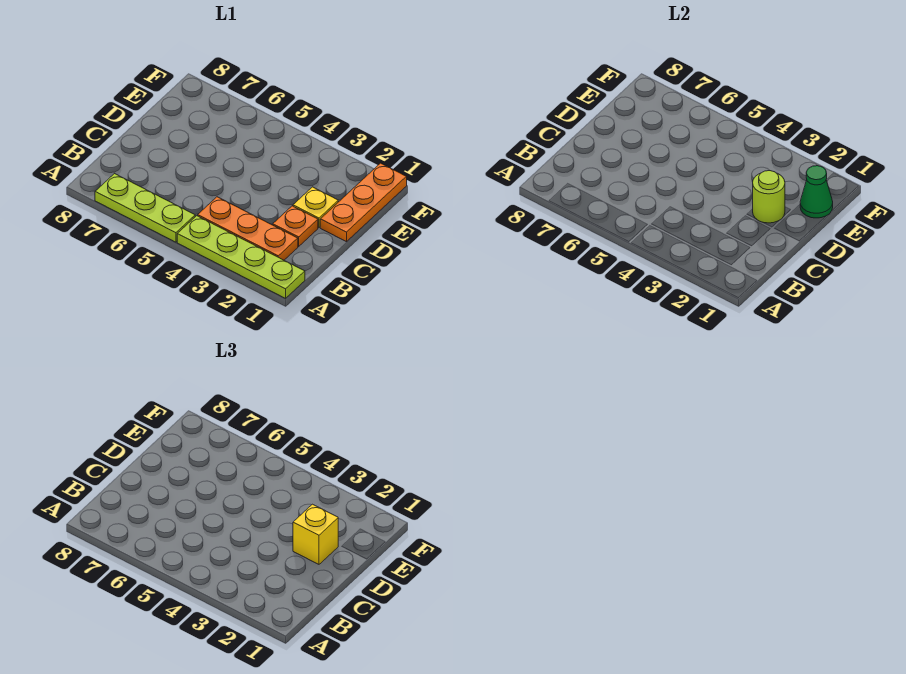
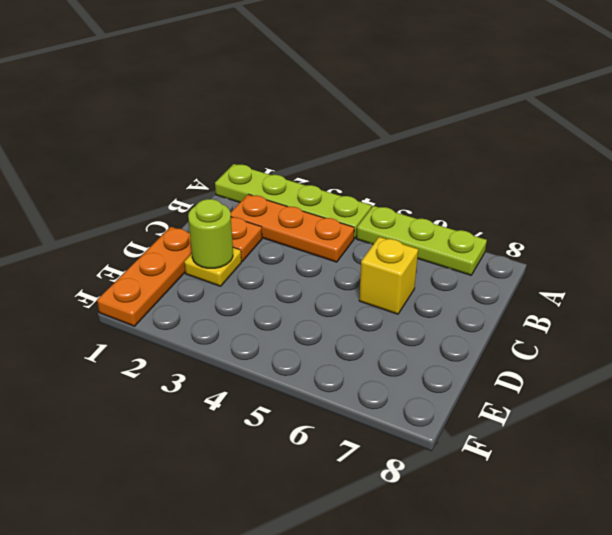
yellow brick D2 level 3 -> yellow brick C6 level 1
green cone E1 level 2 -> none

